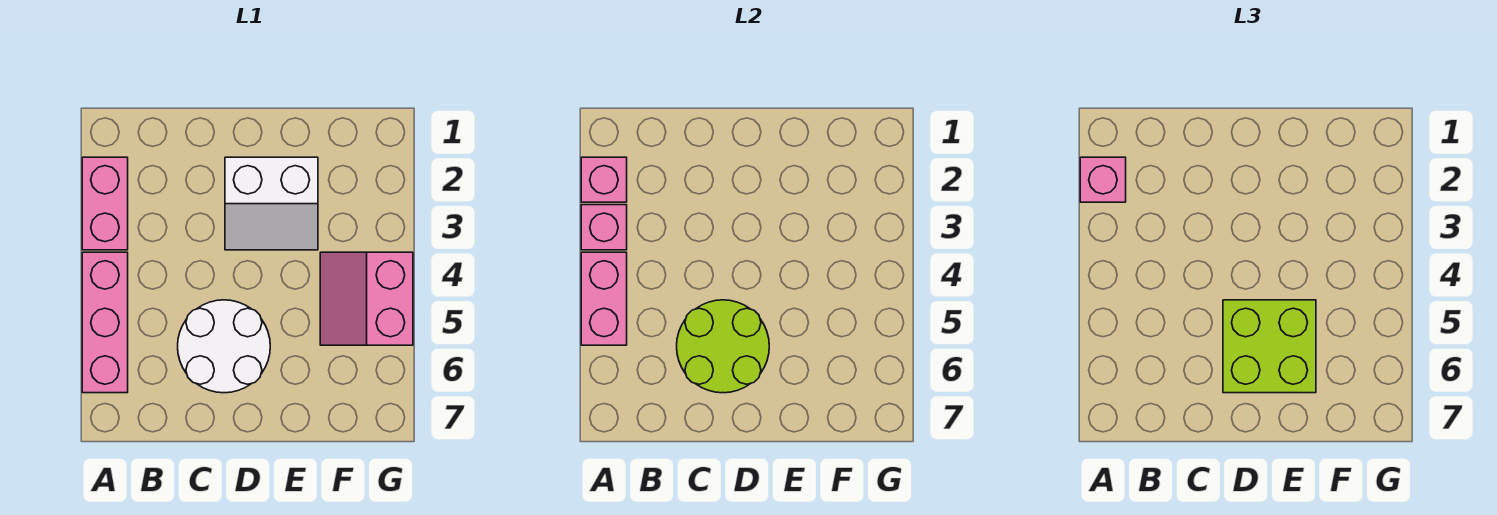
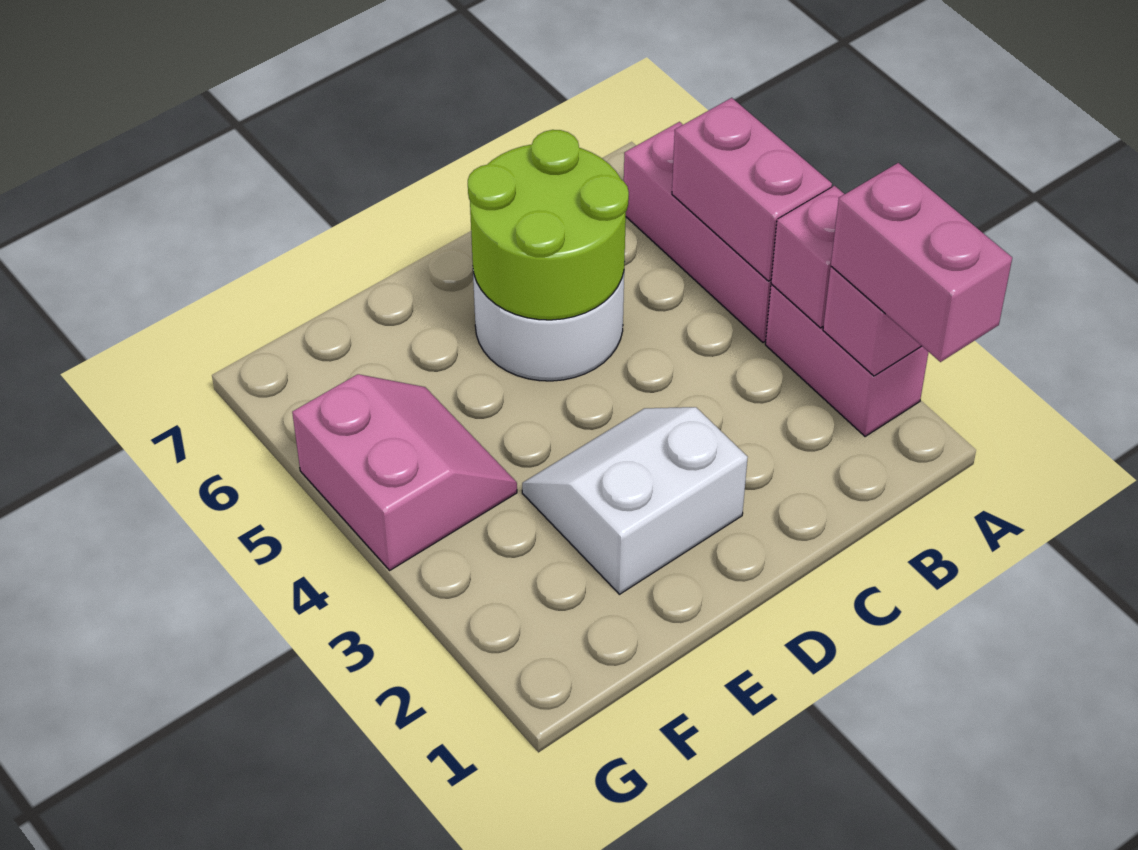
pink brick A2 level 3 -> pink brick A1:A2 level 3
lime brick D5:E6 level 3 -> none

